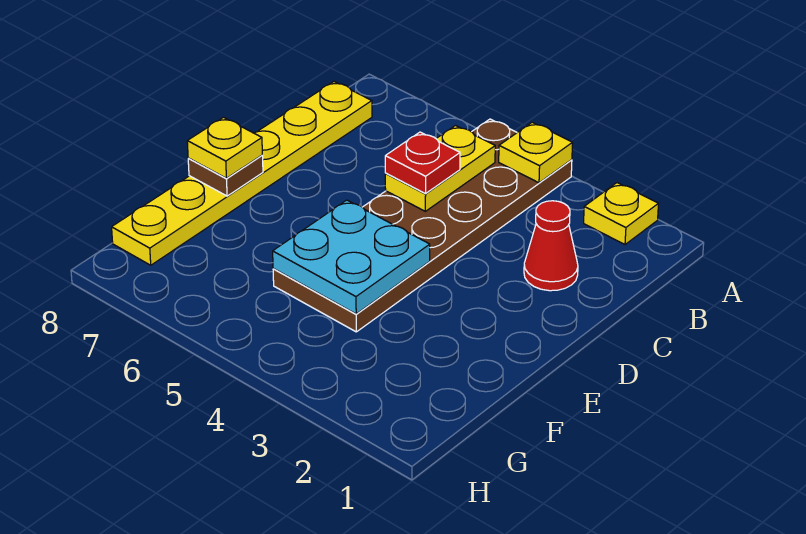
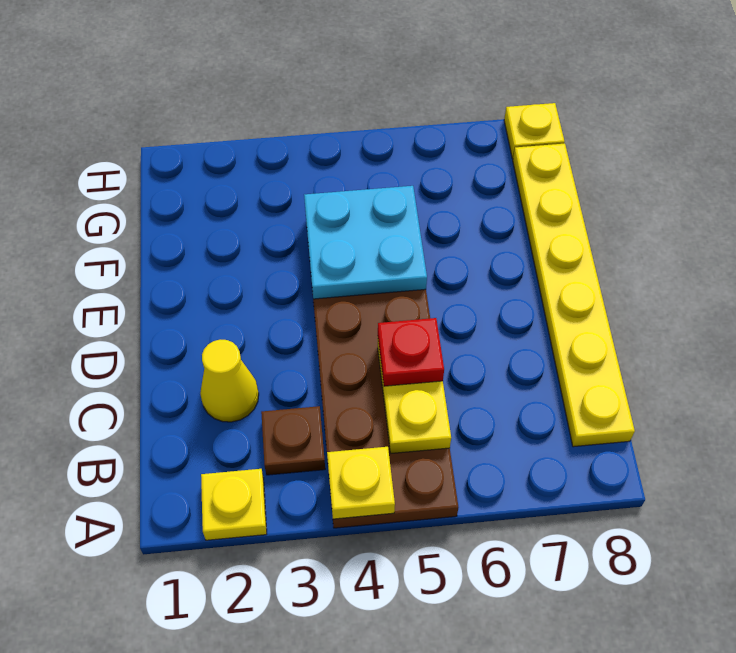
red cone C2 level 1 -> yellow cone C2 level 1
brown plate E8 level 2 -> brown plate B3 level 1
yellow plate E8 level 3 -> yellow plate H8 level 1

